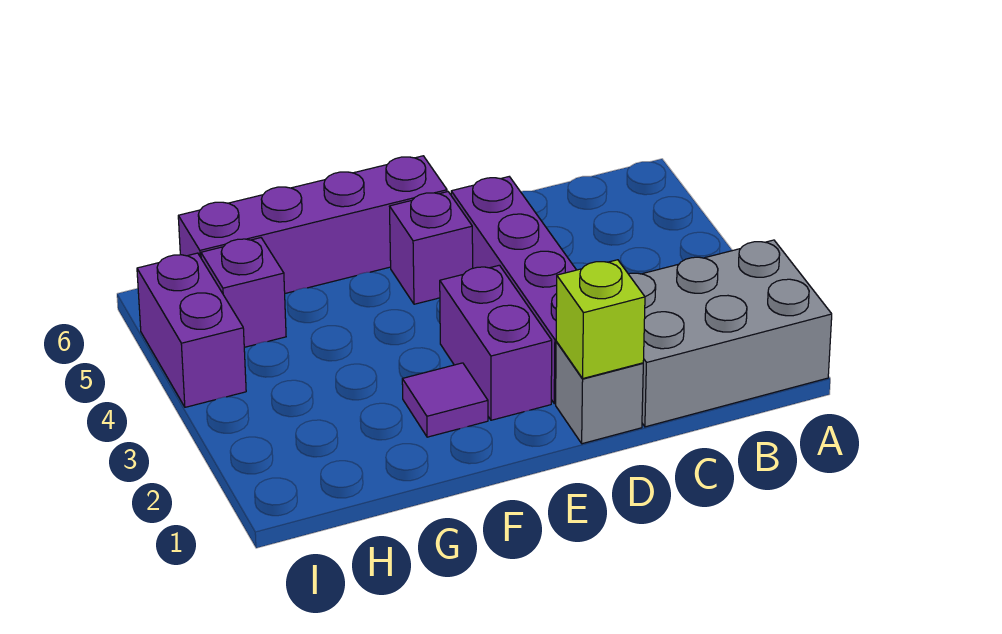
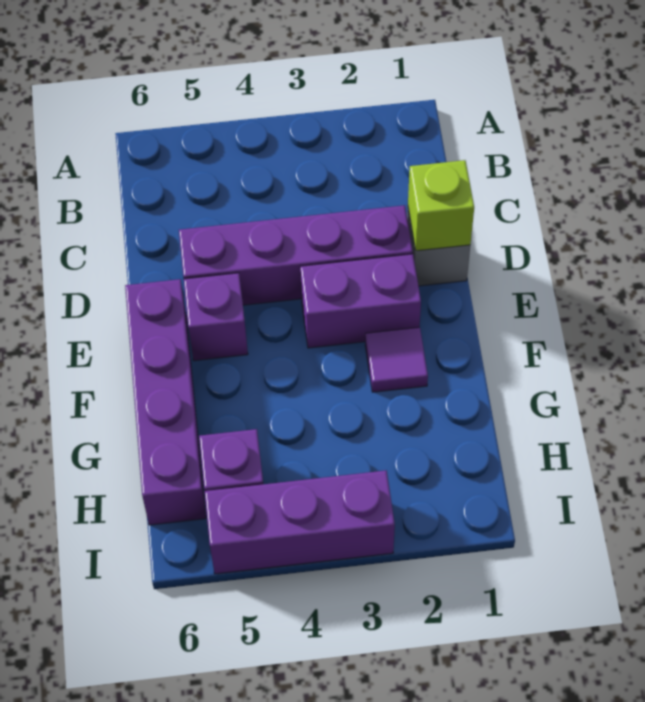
grey brick A1:C2 level 1 -> none
purple brick I4:I5 level 1 -> purple brick I3:I5 level 1

